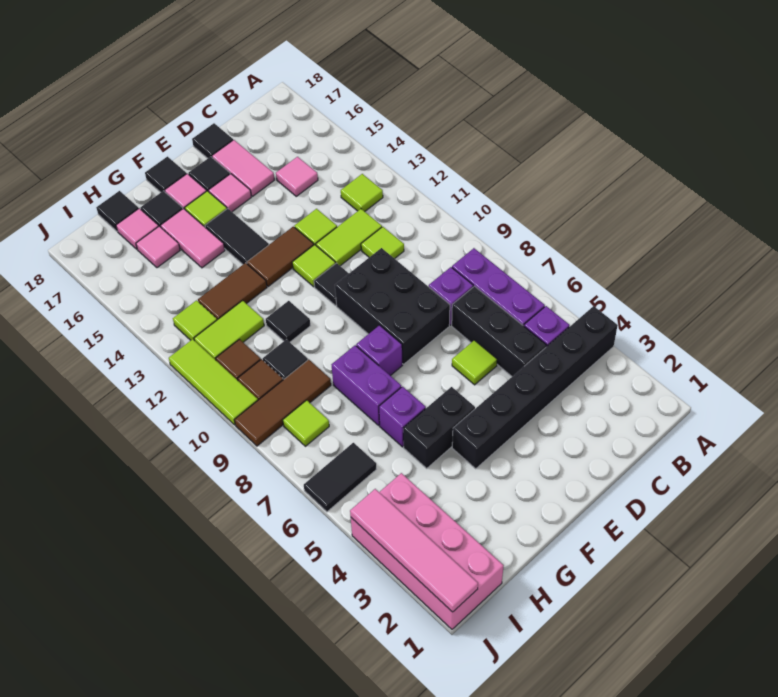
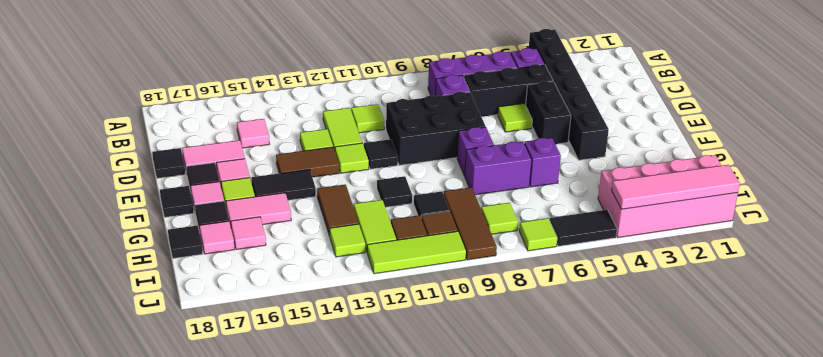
lime tile B13 level 1 -> lime tile J7 level 1
brown tile E13:F13 level 1 -> brown tile E13:E14 level 1
black brick F5:G5 level 1 -> black brick D5:E5 level 1
black tile I6:J6 level 1 -> black tile J5:J6 level 1

